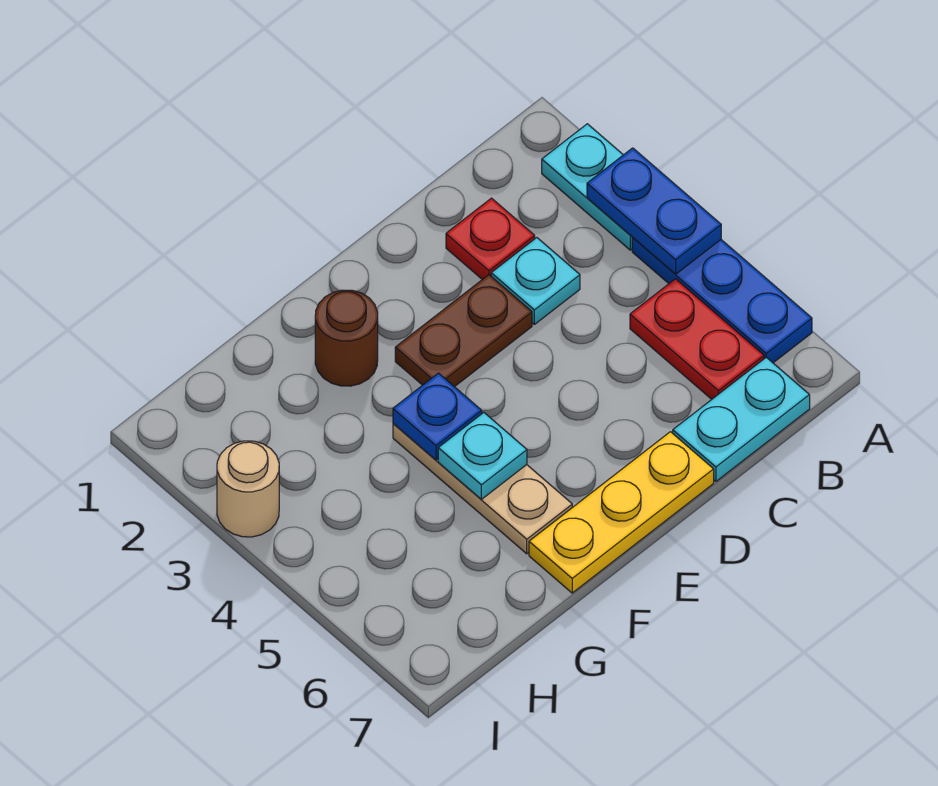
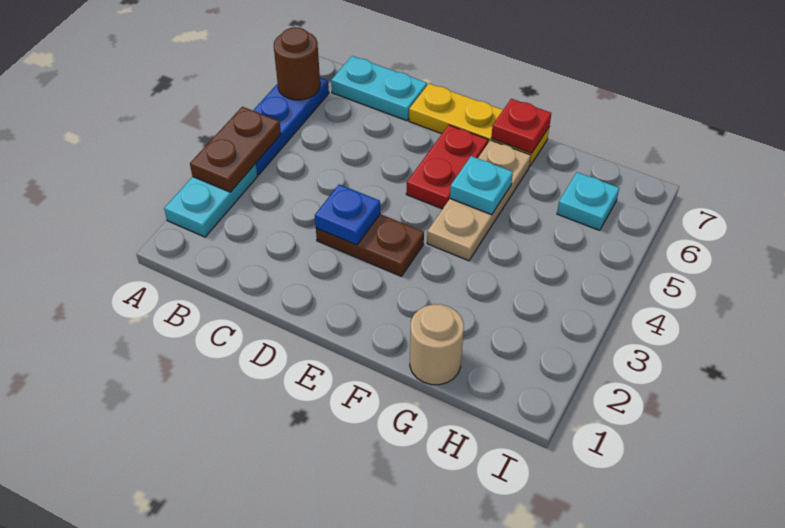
blue plate A3:A4 level 2 -> brown plate A3:A4 level 2
red plate B5:B6 level 1 -> red plate E5:E6 level 1
red plate C2 level 1 -> red plate F7 level 2
cyan plate C3 level 1 -> cyan plate H6 level 1
brown round brick F2 level 1 -> brown round brick A6 level 2
blue plate F4 level 2 -> blue plate D3 level 2
tan round brick I3 level 1 -> tan round brick G1 level 1

